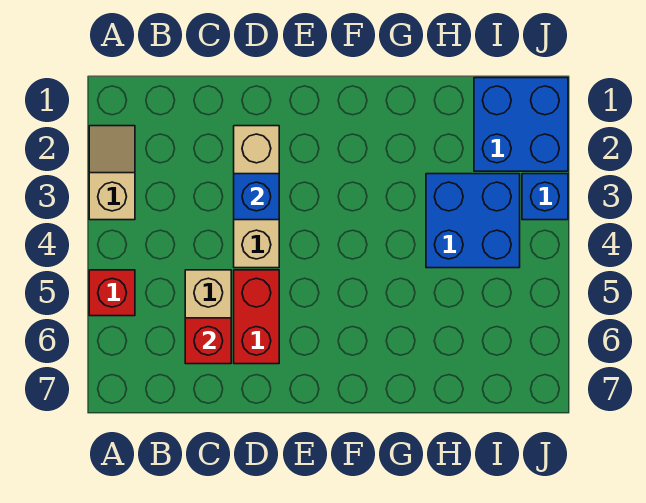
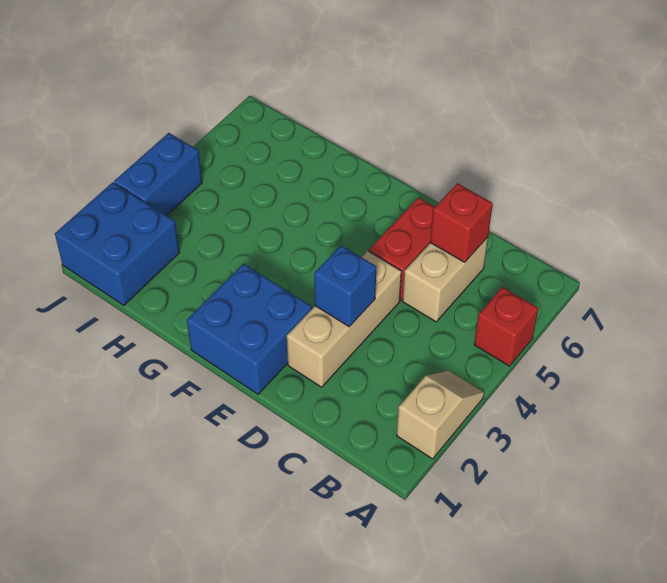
tan slope A2:A3 level 1 top 3 -> tan slope A2:A3 level 1 top 2
blue brick H3:I4 level 1 -> blue brick E1:F2 level 1
blue brick J3 level 1 -> blue brick J3:J4 level 1

